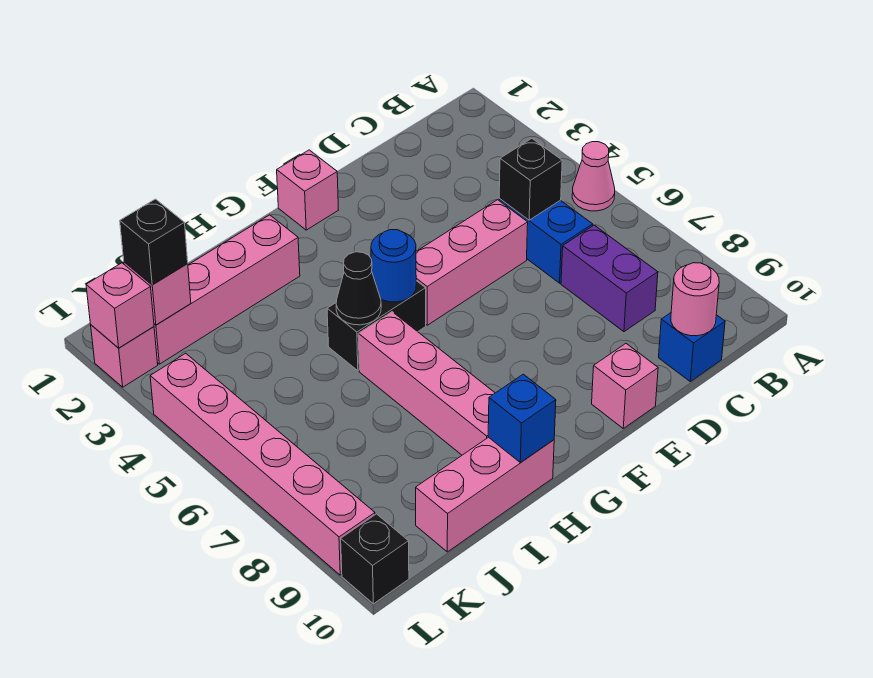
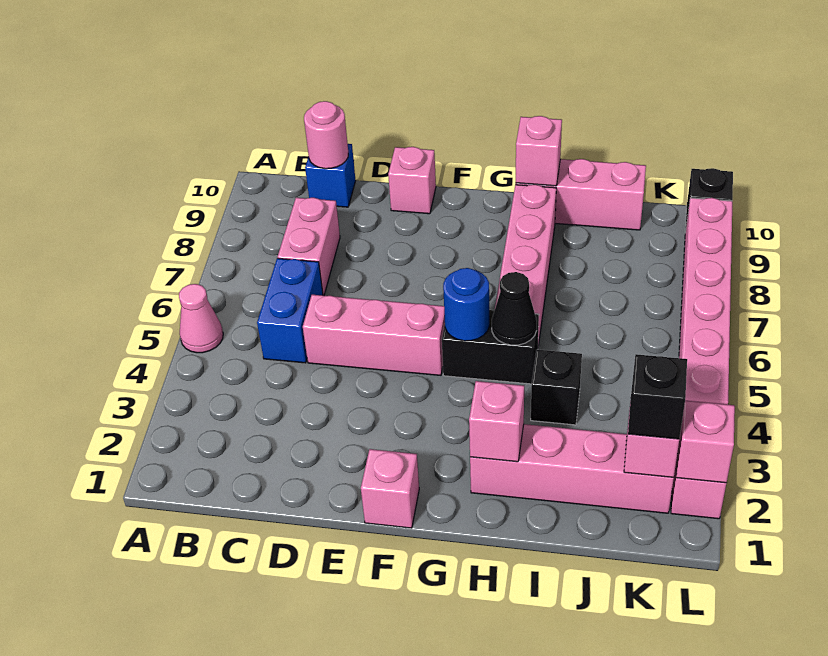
black brick C5 level 2 -> black brick I4 level 1
purple brick C7:C8 level 1 -> pink brick C7:C8 level 1
none -> pink brick H2 level 2
blue brick H10 level 2 -> pink brick H10 level 2

